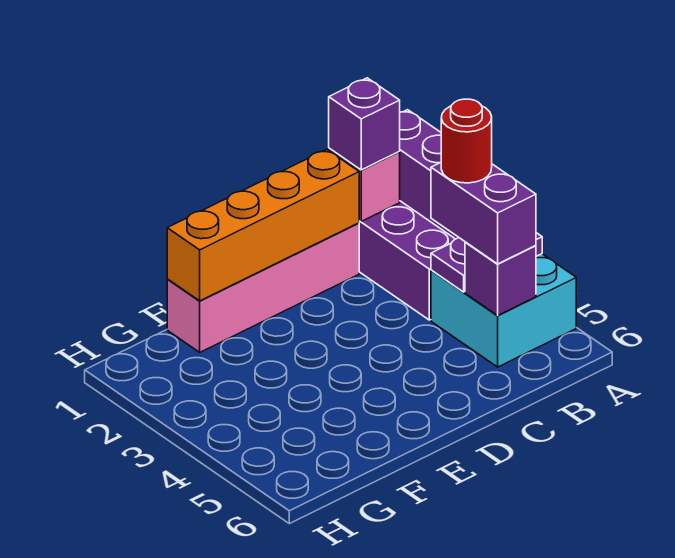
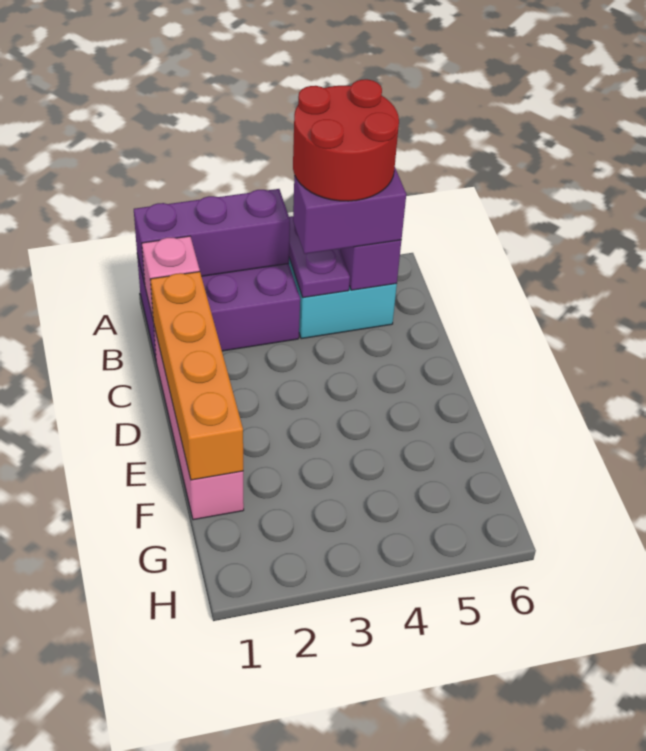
purple brick B1 level 3 -> none
red round brick B4 level 4 -> red round brick A4:B5 level 4

